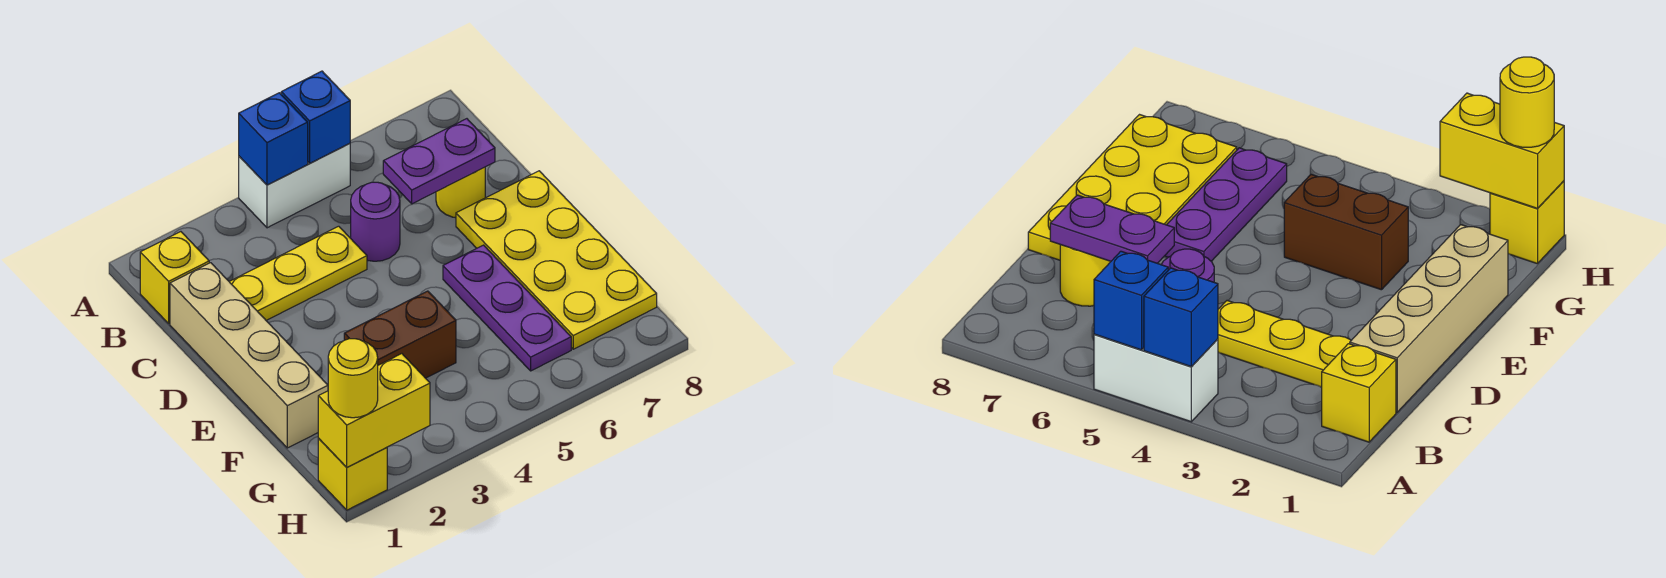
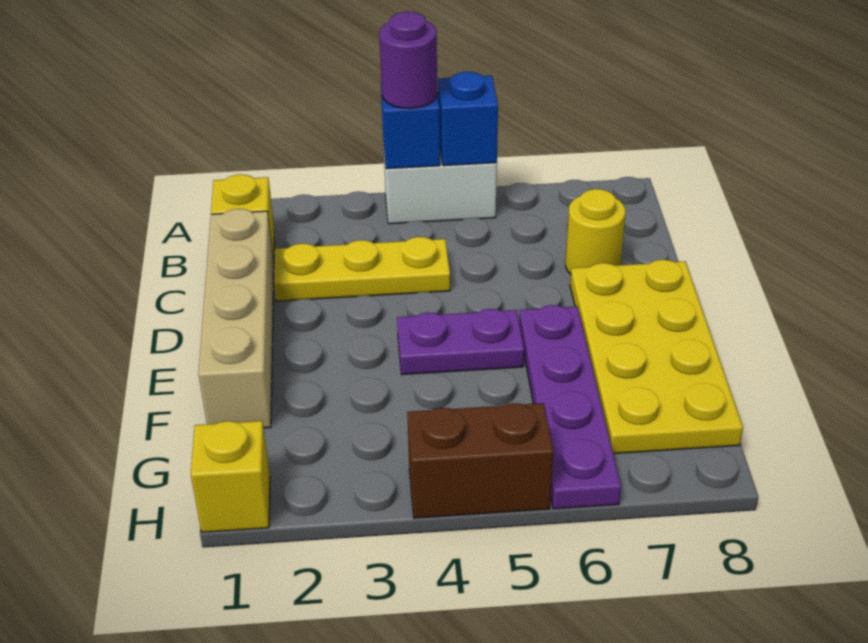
purple round brick C5 level 1 -> purple round brick A4 level 3
purple plate C6:C7 level 2 -> purple plate E4:E5 level 1
purple plate E6:G6 level 1 -> purple plate E6:H6 level 1
brown brick F3:F4 level 1 -> brown brick H4:H5 level 1
yellow brick H1:H2 level 2 -> none
yellow round brick H1 level 3 -> none

